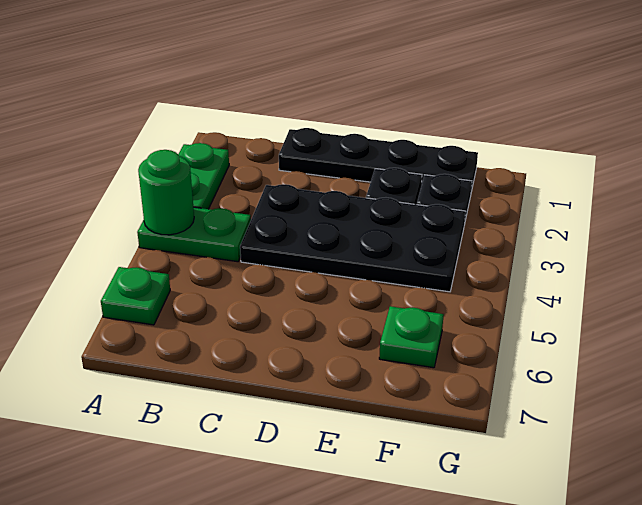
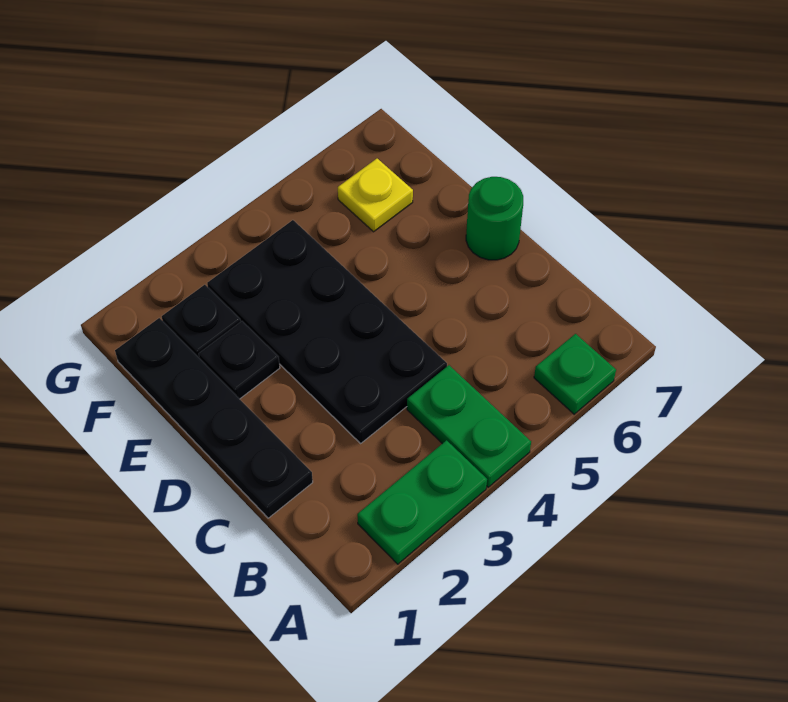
green round brick A4 level 2 -> green round brick D7 level 1
green plate F6 level 1 -> yellow plate F6 level 1

